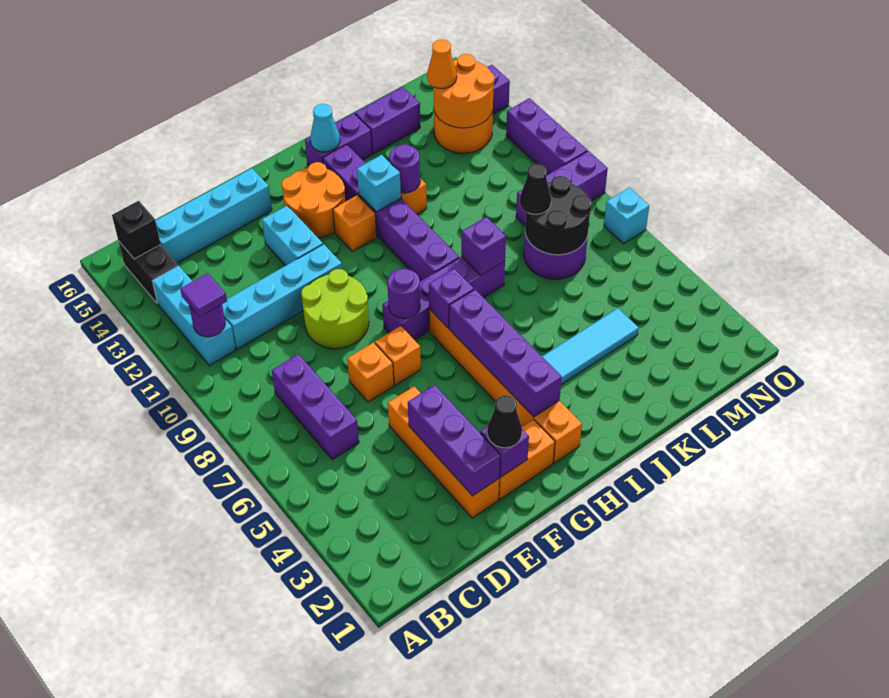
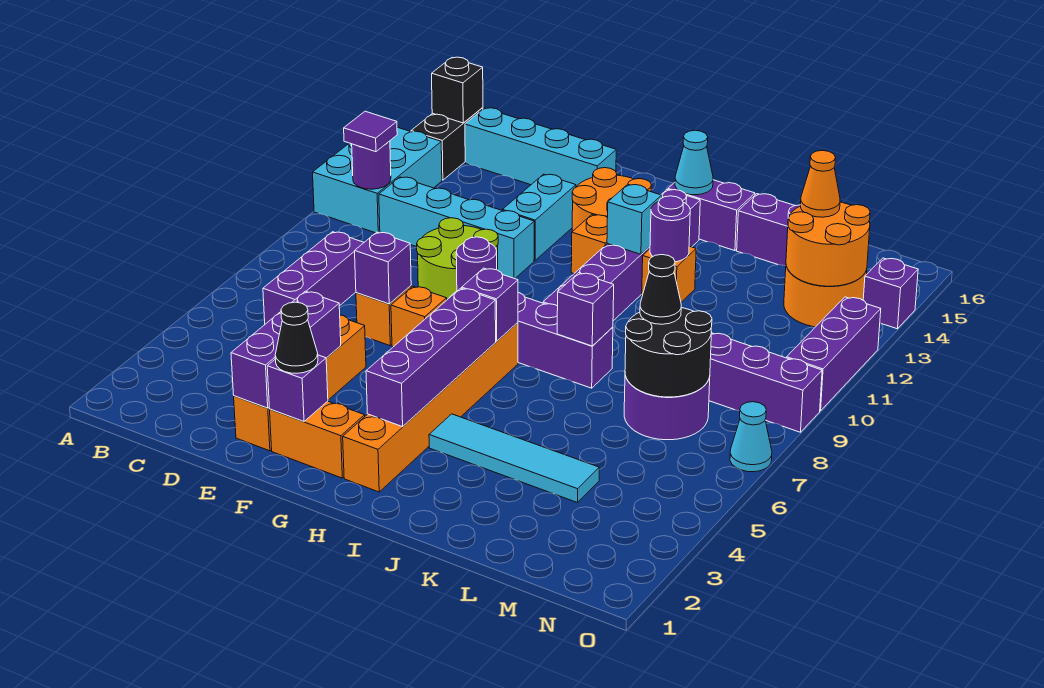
cyan brick B11:B13 level 1 -> cyan brick A11:B13 level 1
none -> purple brick E7 level 2
cyan brick O7 level 1 -> cyan cone O7 level 1

